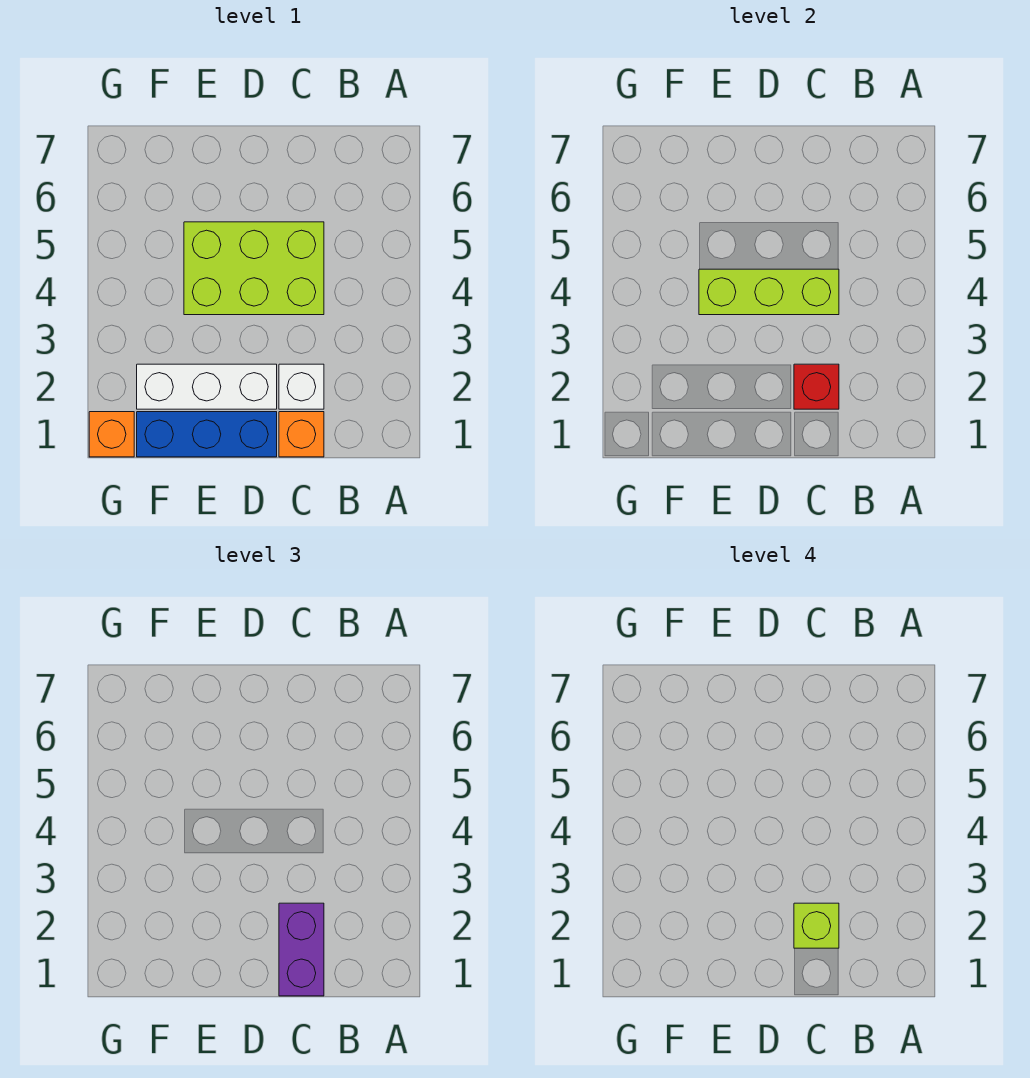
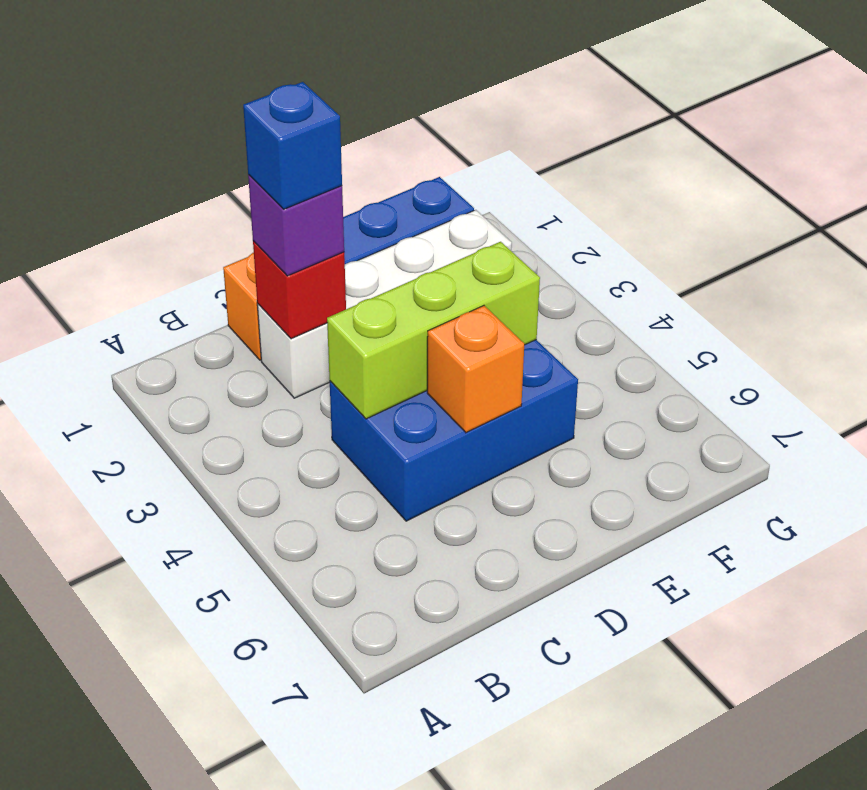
purple brick C1:C2 level 3 -> purple brick C2 level 3
lime brick C2 level 4 -> blue brick C2 level 4
lime brick C4:E5 level 1 -> blue brick C4:E5 level 1
orange brick G1 level 1 -> orange brick D5 level 2

